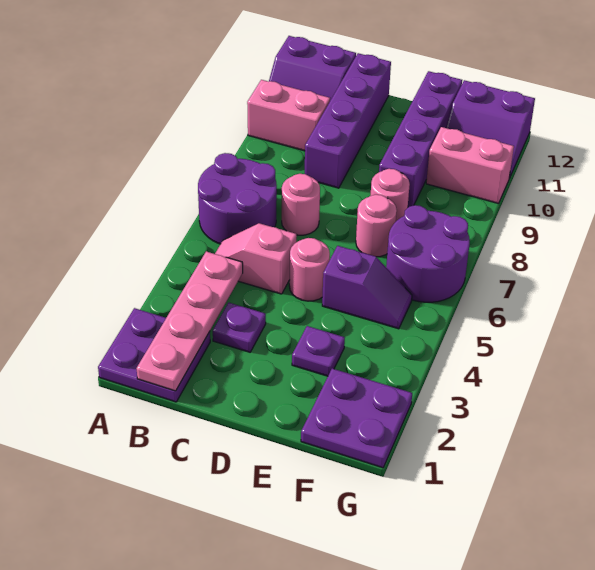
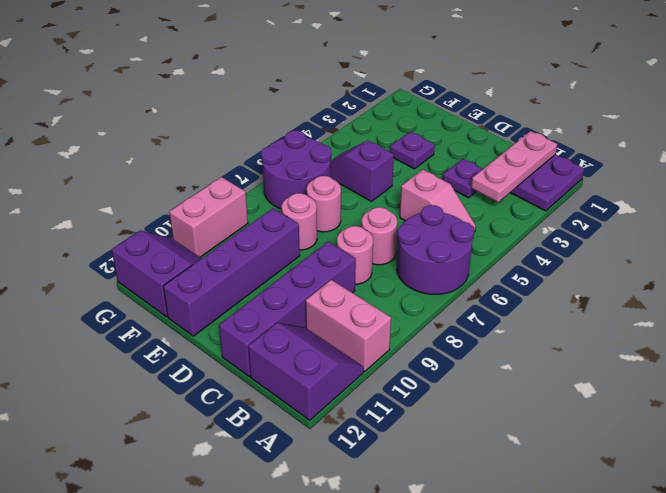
pink plate B1:B4 level 2 -> pink plate B1:B3 level 2
pink round brick D5 level 1 -> pink round brick C8 level 1
purple plate F1:G2 level 1 -> none
pink brick F10:G10 level 1 -> pink brick G9:G10 level 1

